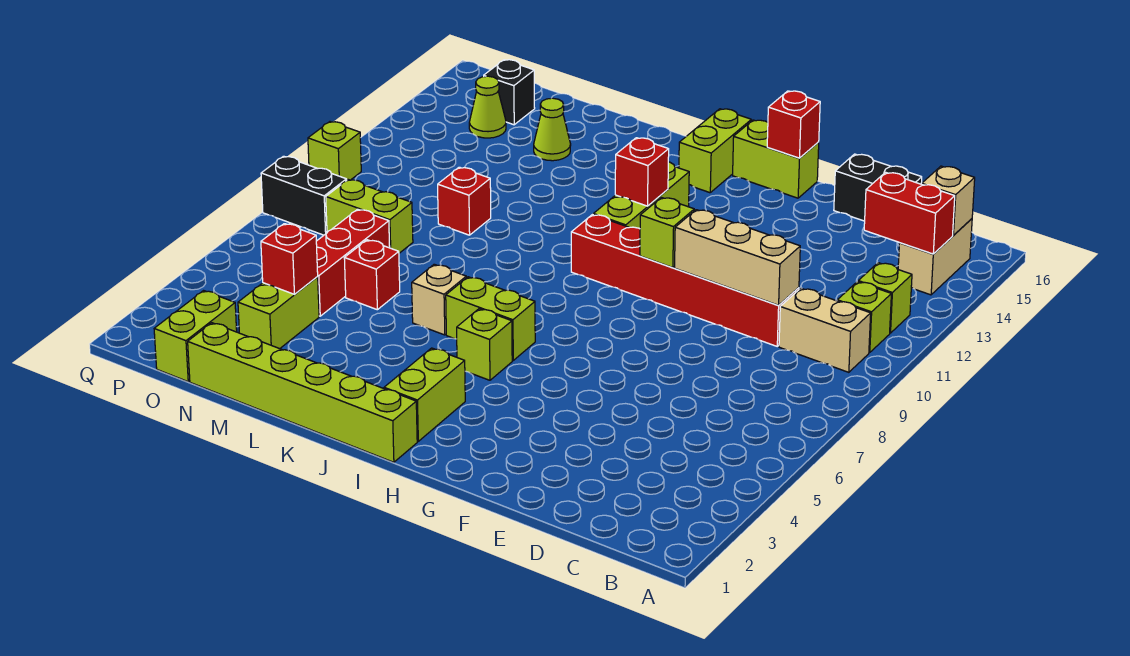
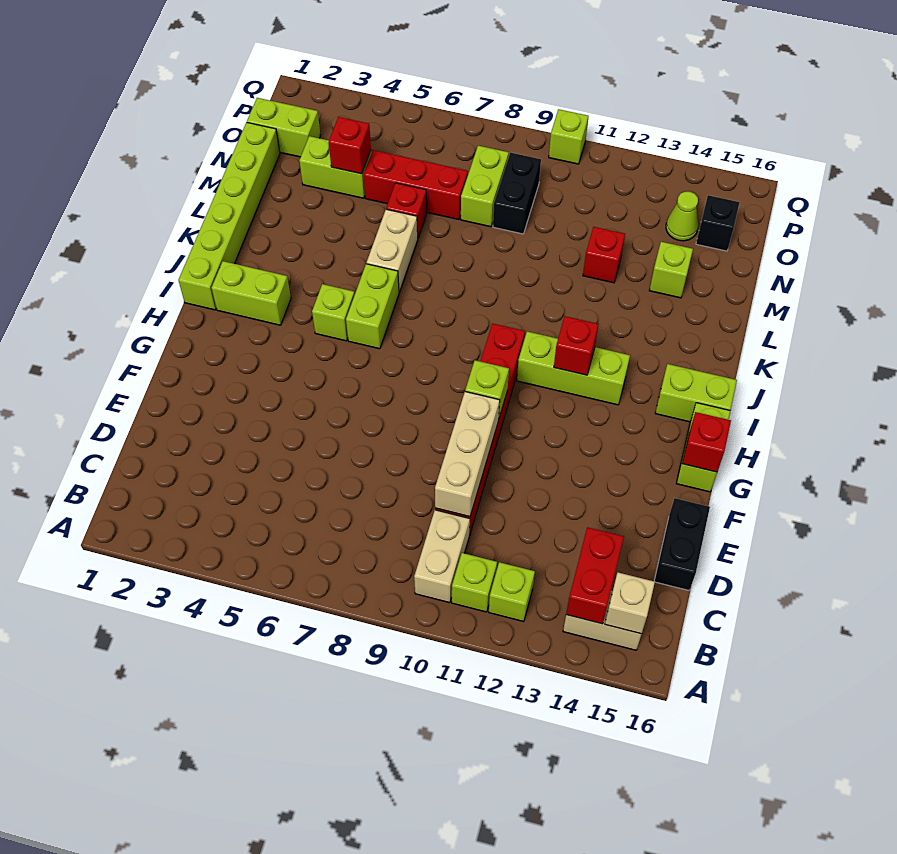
tan brick K6 level 1 -> tan brick K6:L6 level 1
red brick M10 level 1 -> red brick M12 level 1
lime cone M14 level 1 -> lime brick M14 level 1
black brick P8:Q8 level 1 -> black brick N9:O9 level 1

